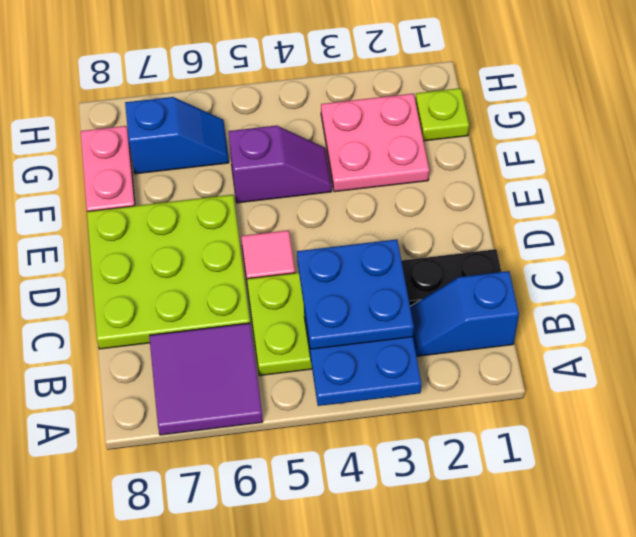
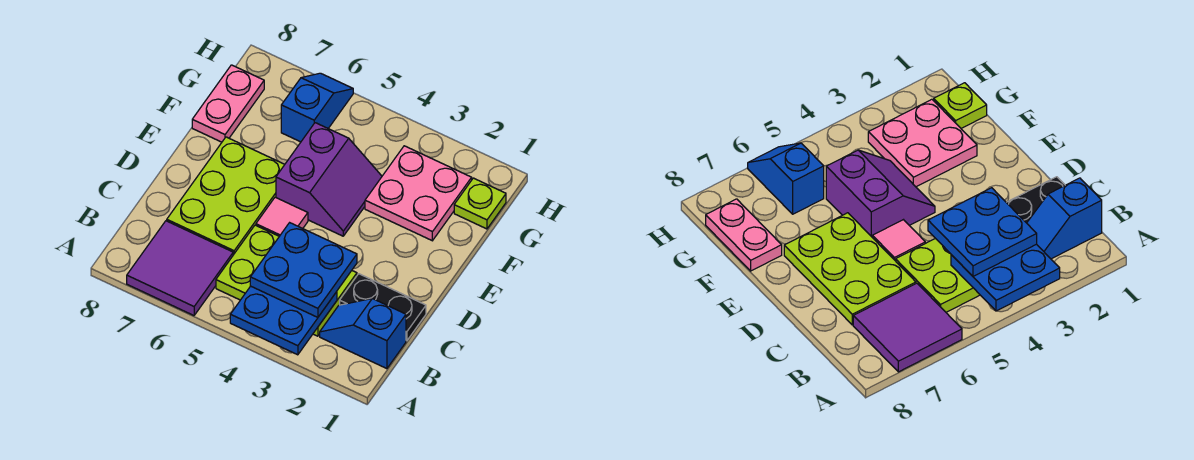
lime plate C6:E8 level 1 -> lime plate C6:E7 level 1
purple slope F4:F5 level 1 top 5 -> purple slope E4:F5 level 1 top 5
blue slope G6:G7 level 1 top 7 -> blue slope G6:H6 level 1 top G

